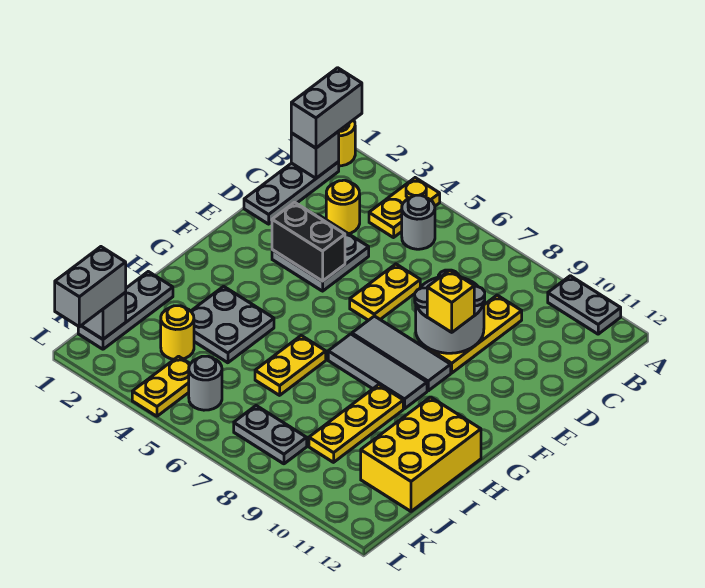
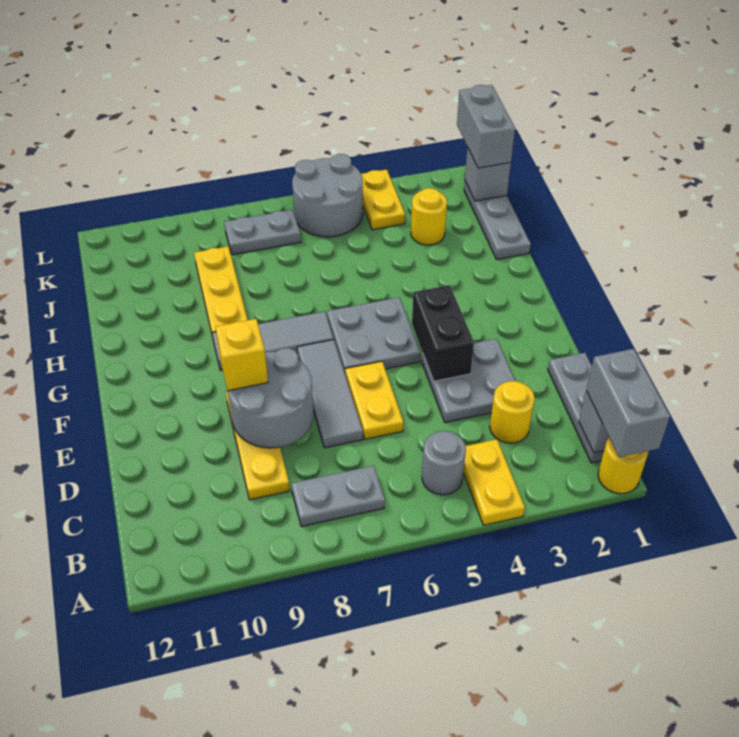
grey plate A10:A11 level 1 -> grey plate B7:B8 level 1
black brick E3:E4 level 2 -> black brick E4:F4 level 2
grey tile F7:F9 level 1 -> grey tile D7:F7 level 1
grey plate H3:I4 level 1 -> grey plate F5:G6 level 1
yellow plate H6:I6 level 1 -> none
yellow brick H11:J12 level 1 -> none
grey round brick K5 level 1 -> grey round brick K5:L6 level 1

